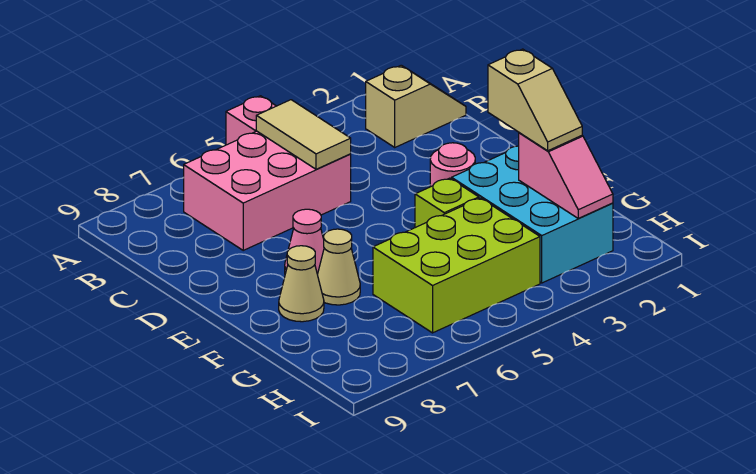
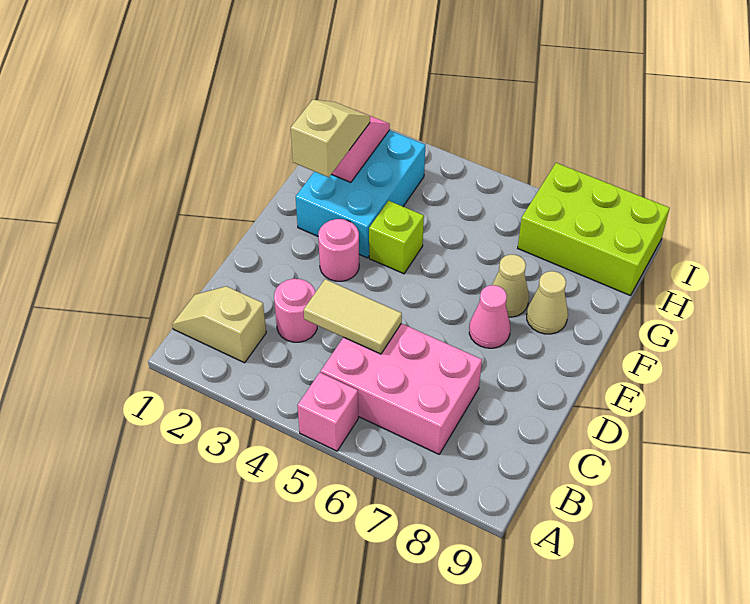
tan tile B5:C5 level 2 -> tan tile C4:C5 level 2
none -> pink round brick C3 level 1
lime brick G4:H6 level 1 -> lime brick H7:I9 level 1

